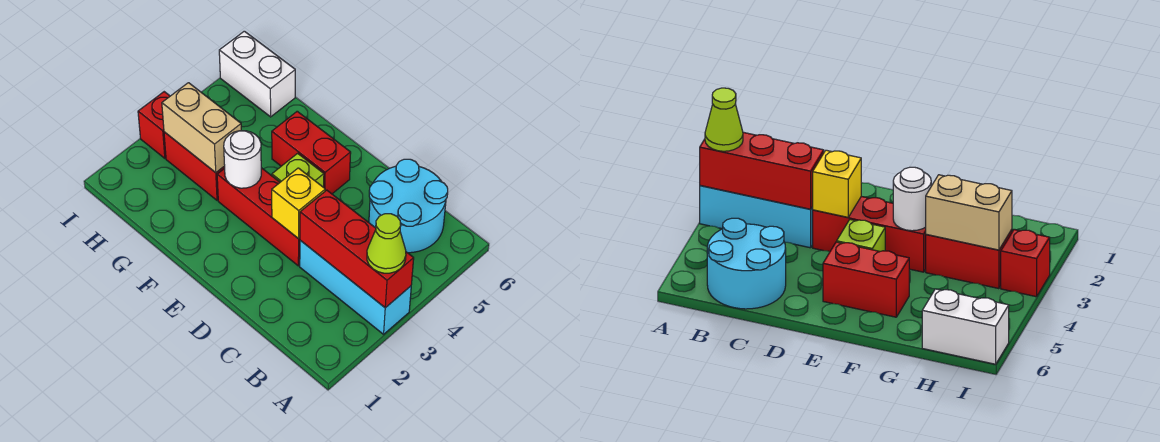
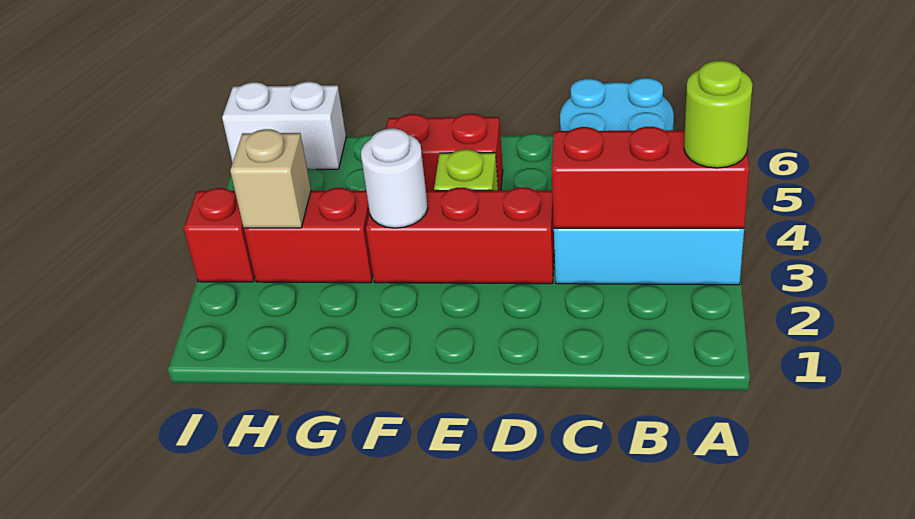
lime cone A3 level 3 -> lime round brick A3 level 3
yellow brick D3 level 2 -> none
tan brick G3:H3 level 2 -> tan brick H3 level 2

